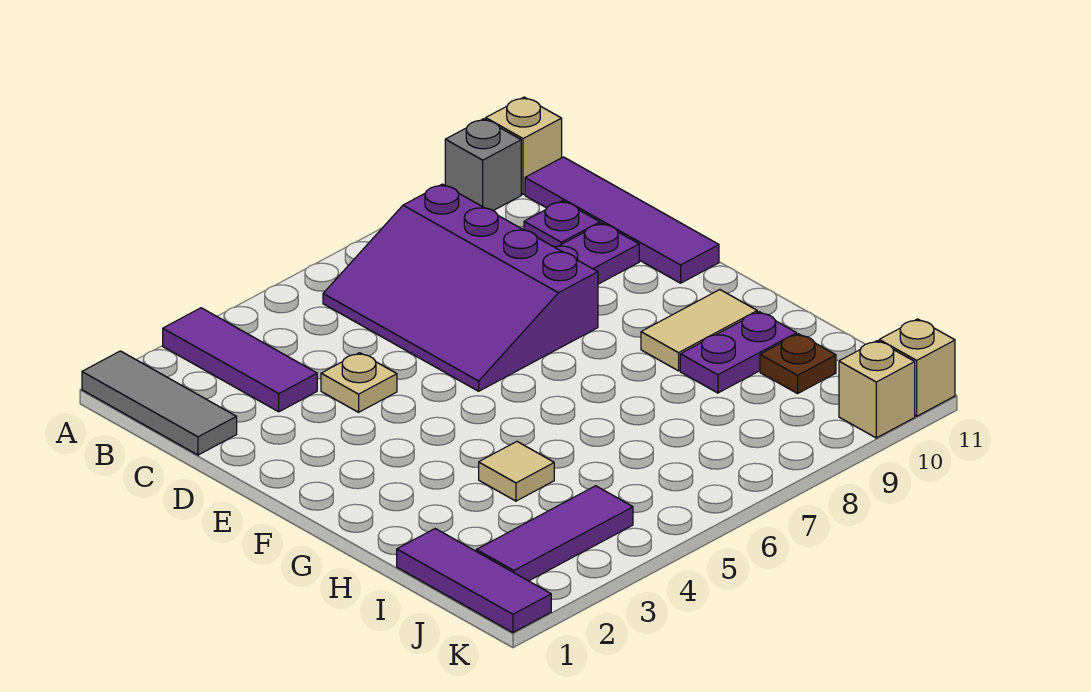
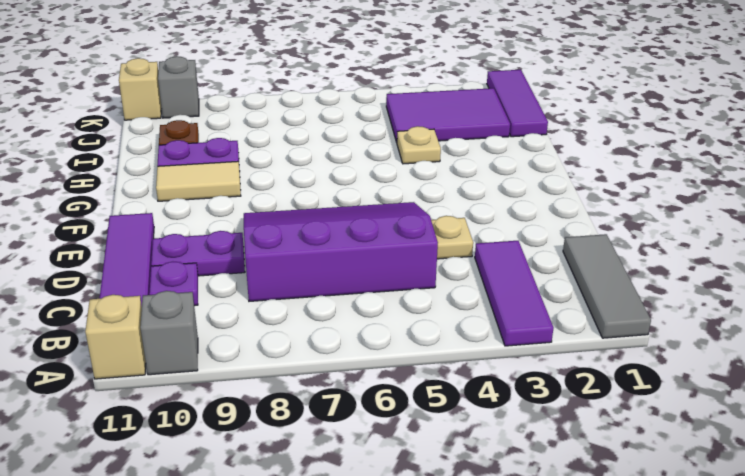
purple slope B6:E8 level 1 top 8 -> purple slope C5:E8 level 1 top C
tan tile H4 level 1 -> tan plate H4 level 1
purple tile J2:J4 level 1 -> purple tile I2:J4 level 1
tan brick K10 level 1 -> grey brick K10 level 1

